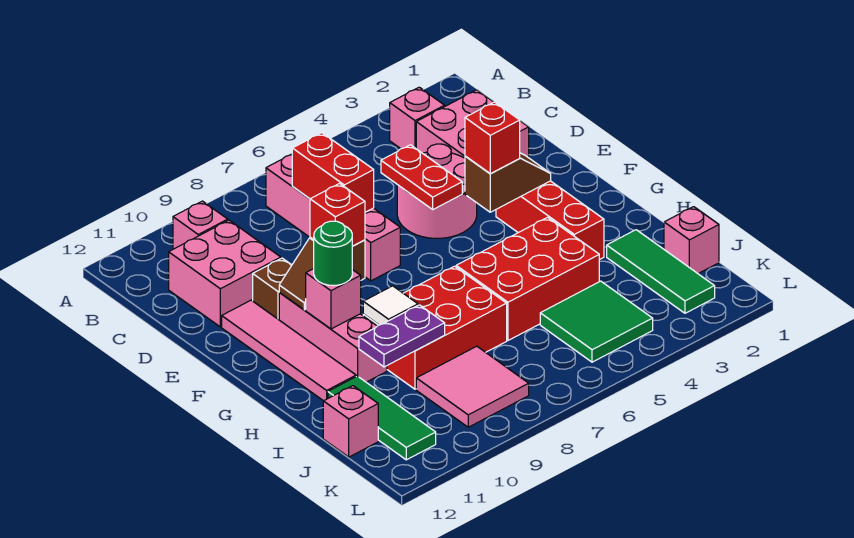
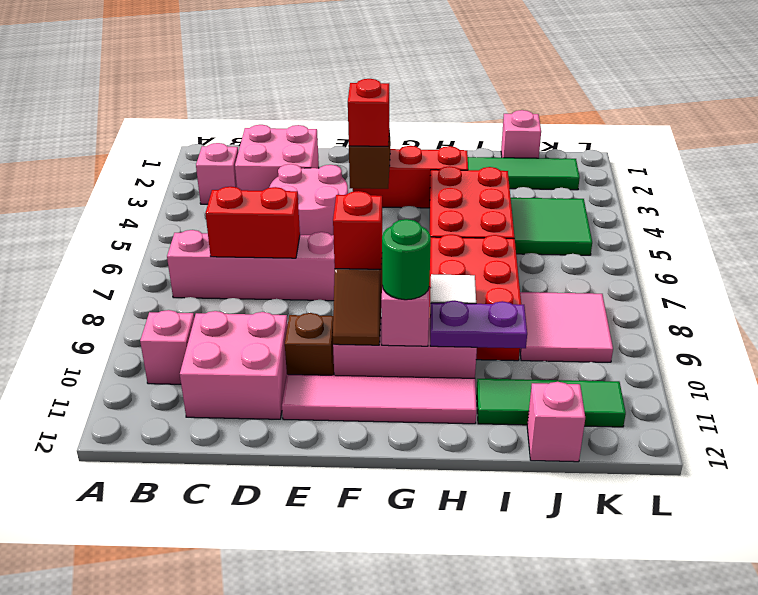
red plate D5:E5 level 2 -> none
purple plate I9:I10 level 2 -> purple plate H10:I10 level 2

